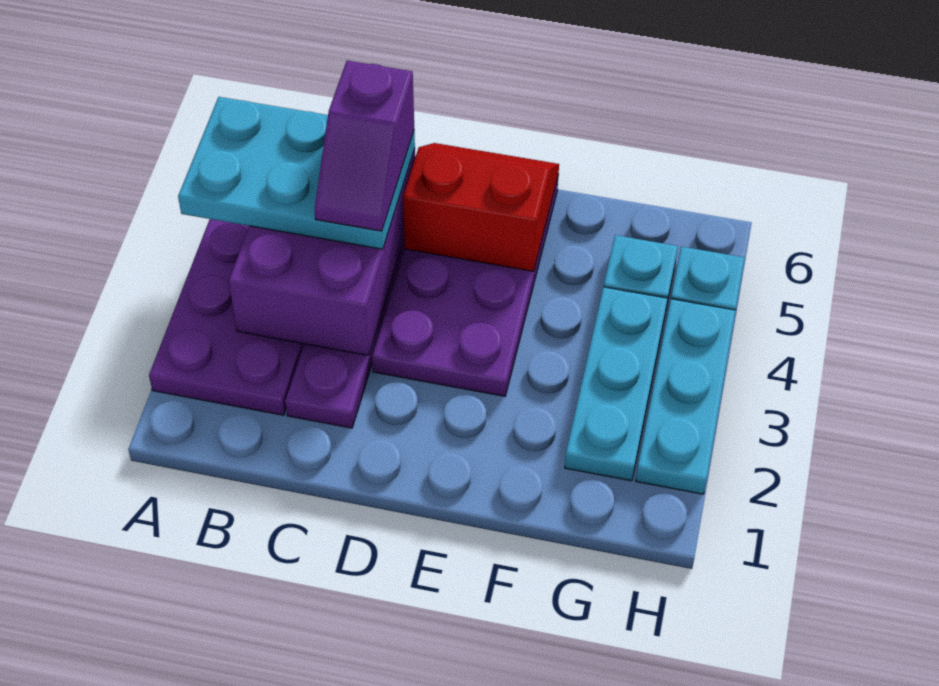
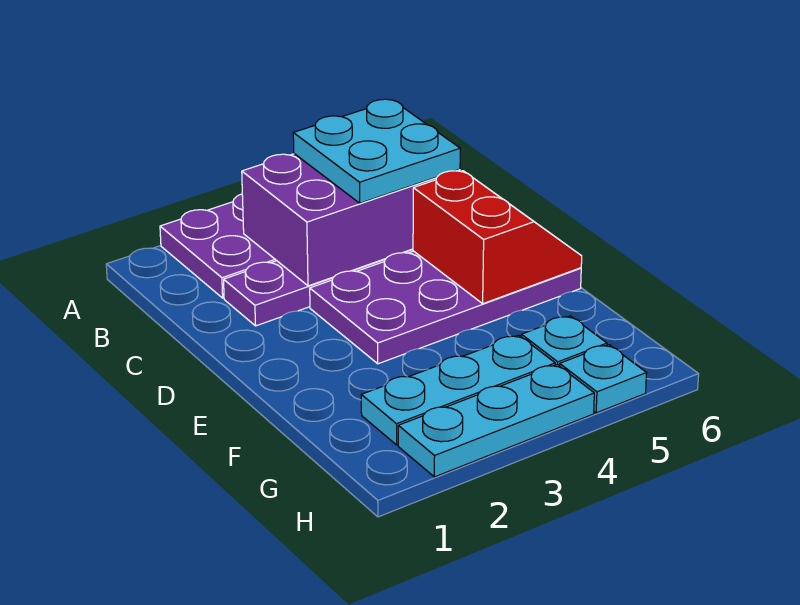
cyan plate A4:C5 level 3 -> cyan plate B4:C5 level 3
purple slope C4:C5 level 4 top 5 -> none

